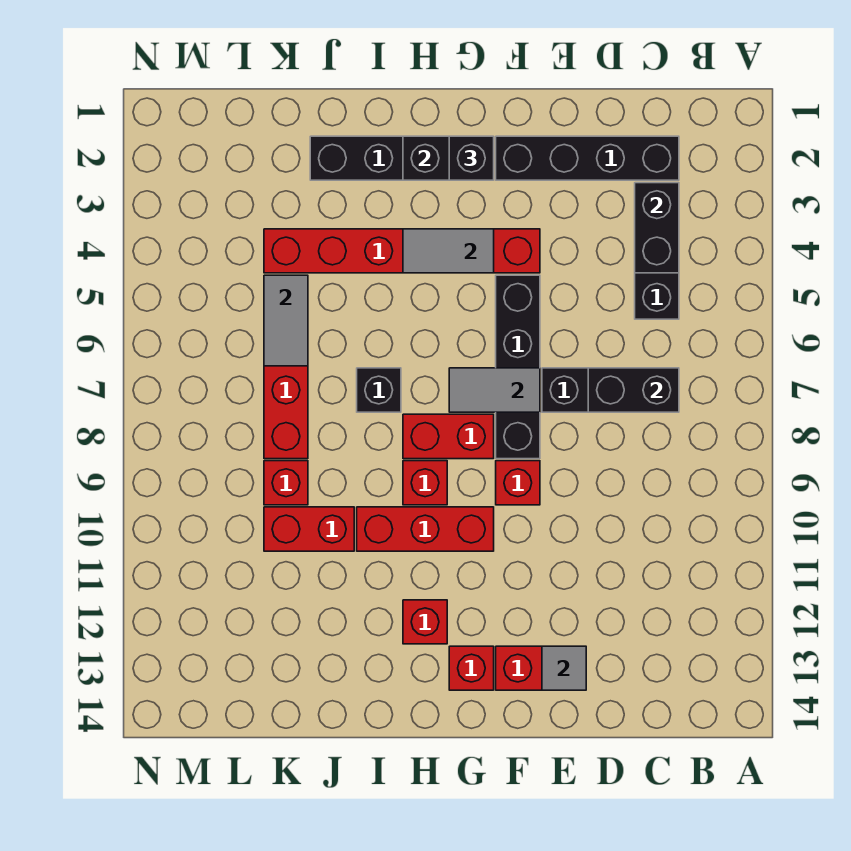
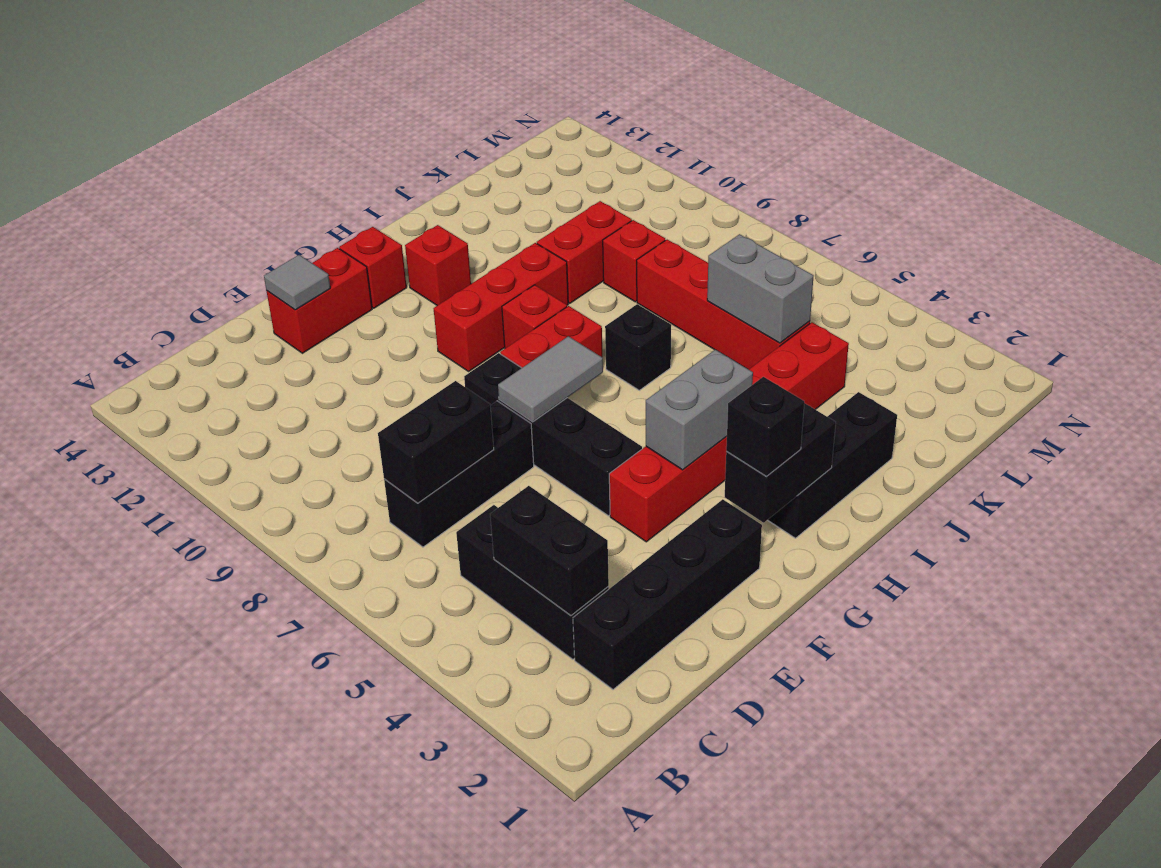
red brick F9 level 1 -> none
grey tile G4:H4 level 2 -> grey brick G4:H4 level 2
grey tile K5:K6 level 2 -> grey brick K5:K6 level 2

